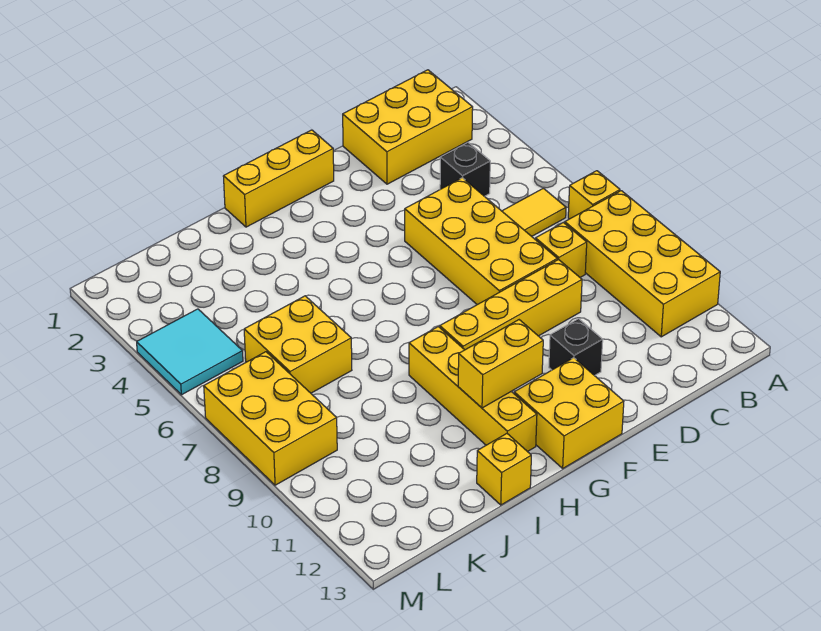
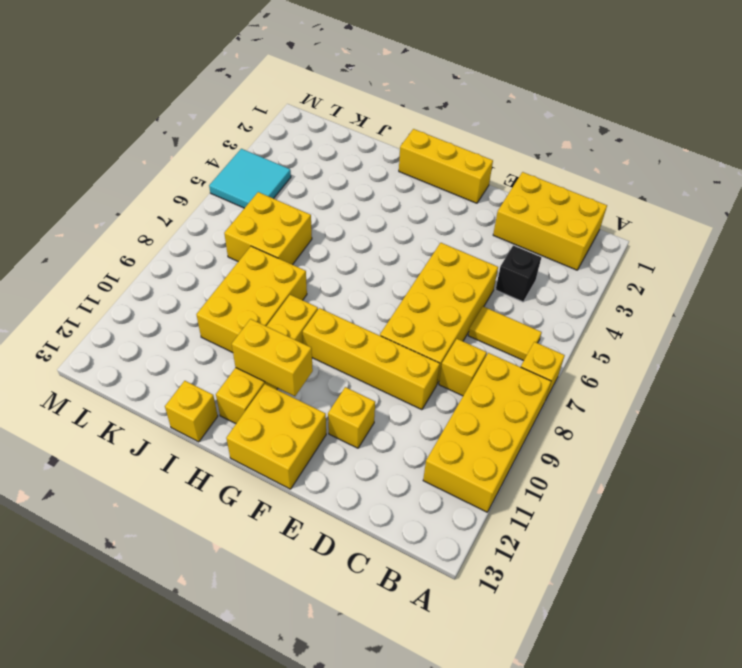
black brick E11 level 1 -> yellow brick E11 level 1
yellow brick L7:M9 level 1 -> yellow brick I8:J10 level 1

